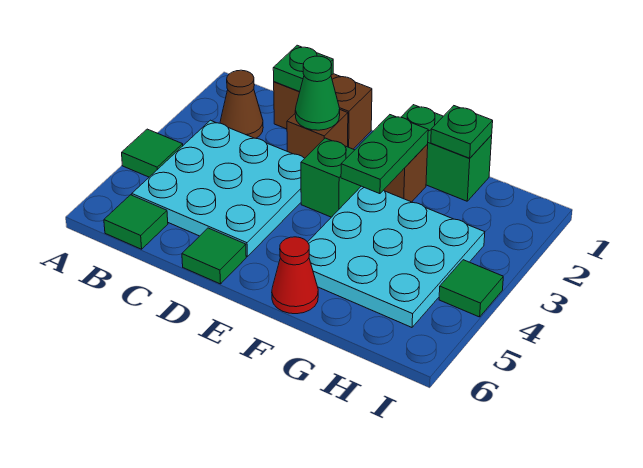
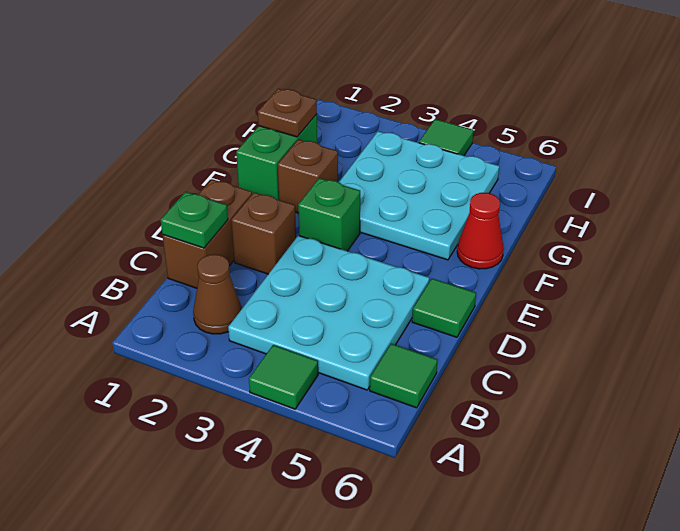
green cone D2 level 2 -> none
green plate F2:F3 level 2 -> none
green plate G1 level 2 -> brown plate G1 level 2

